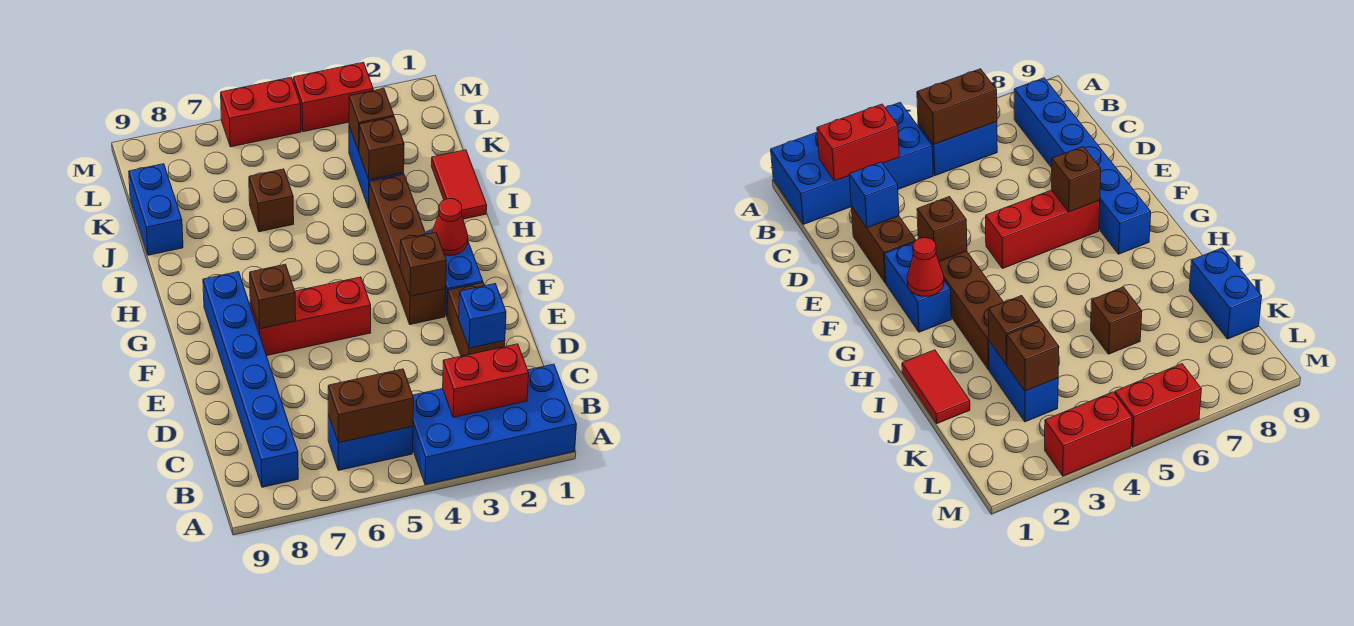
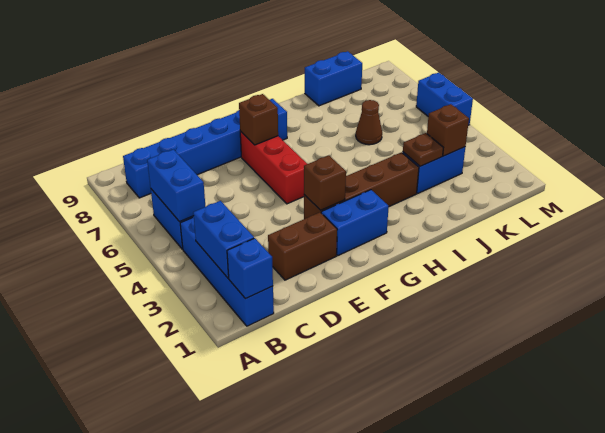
blue brick A1:B4 level 1 -> blue brick B1:B4 level 1
red brick B2:B3 level 2 -> blue brick B2:B3 level 2
brown brick B5:B6 level 2 -> blue brick B5:B6 level 2
blue brick D2 level 2 -> blue brick B1 level 2
red cone G2 level 2 -> none
red tile I1:J1 level 1 -> none
brown brick J3 level 2 -> brown plate J3 level 2
brown brick J6 level 1 -> brown cone J6 level 1
red brick M3:M4 level 1 -> none
red brick M5:M6 level 1 -> blue brick M5:M6 level 1

